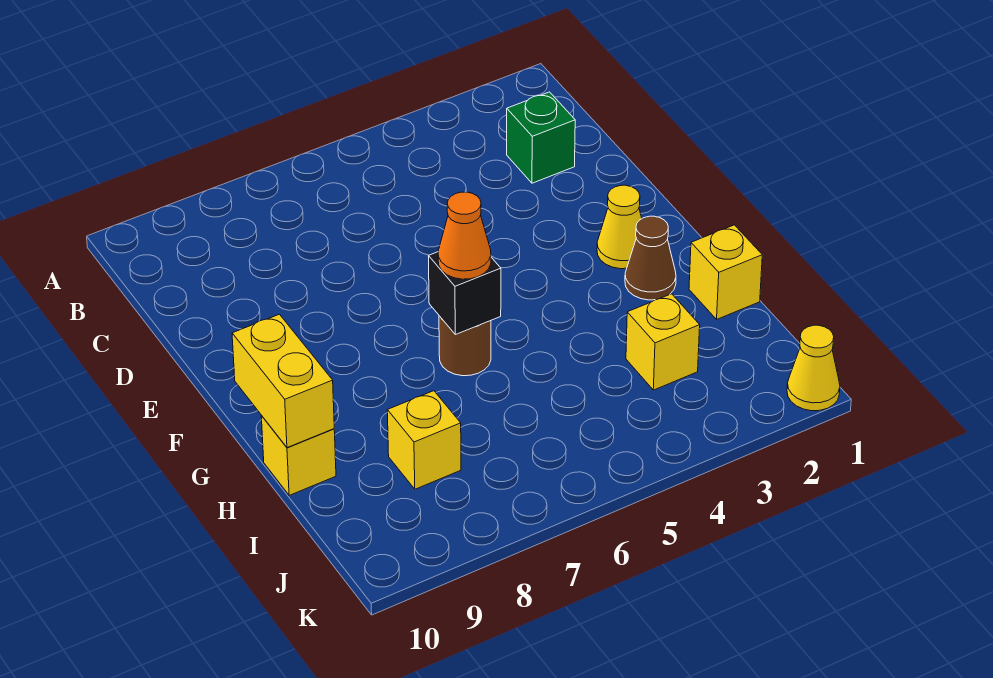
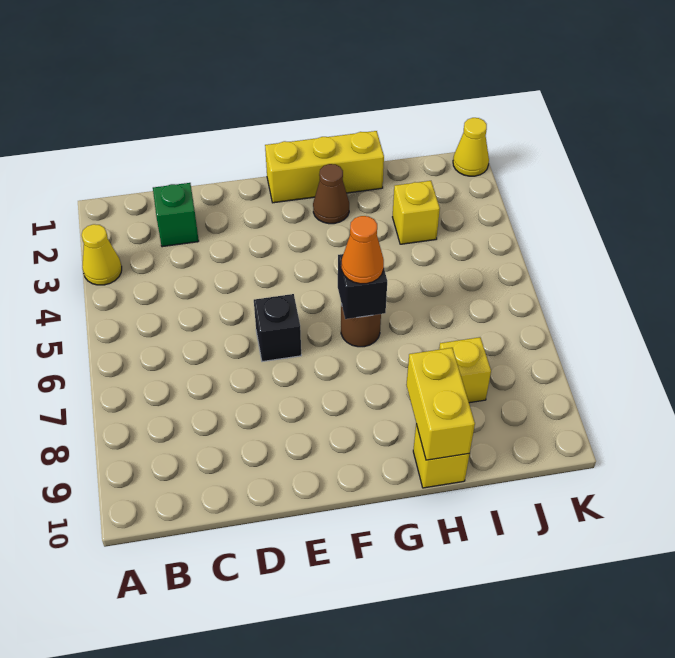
none -> black brick E6 level 1
yellow cone F2 level 1 -> yellow cone A3 level 1
yellow brick G10:H10 level 2 -> yellow brick H9:H10 level 2
yellow brick H1 level 1 -> yellow brick F1:H1 level 1

